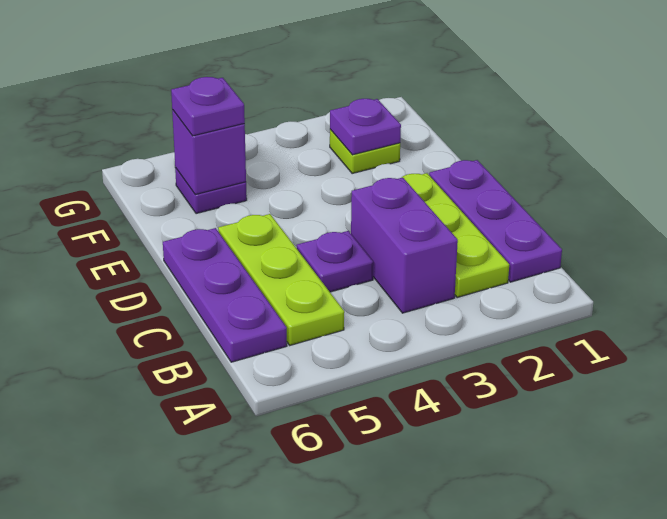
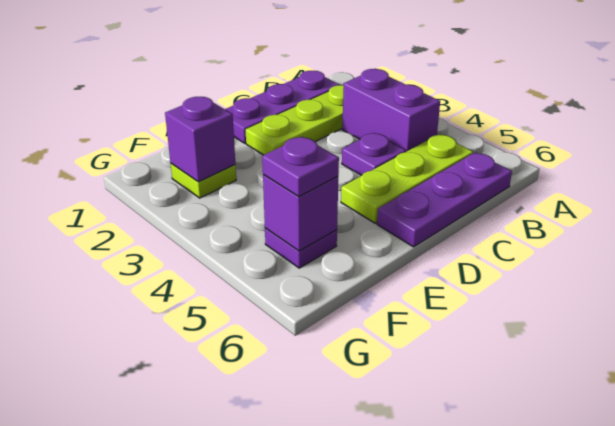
purple brick B3:C3 level 1 -> purple brick B3:B4 level 1
purple plate F2 level 2 -> purple brick F2 level 2

